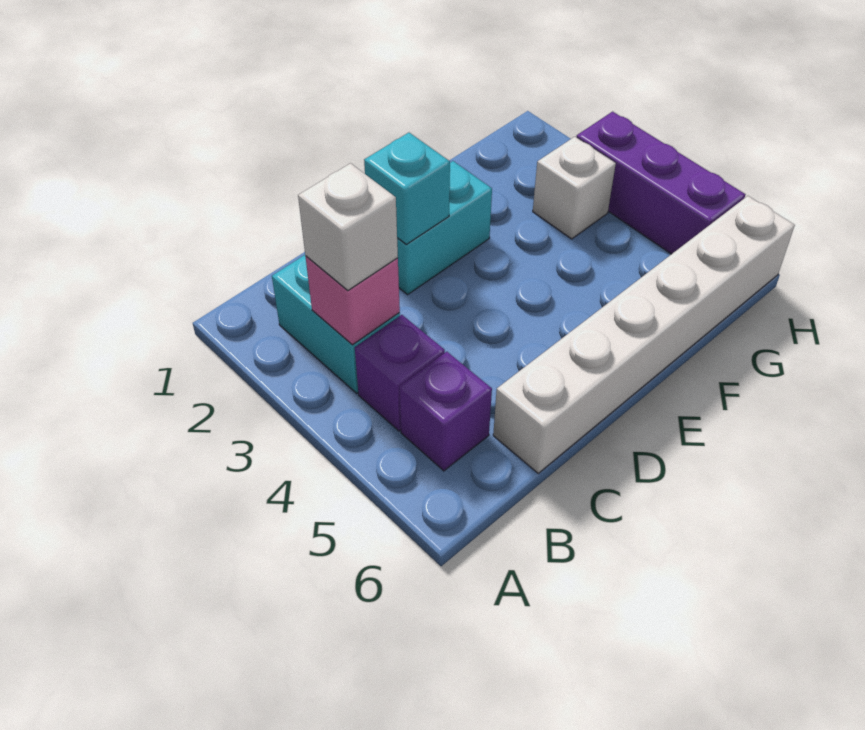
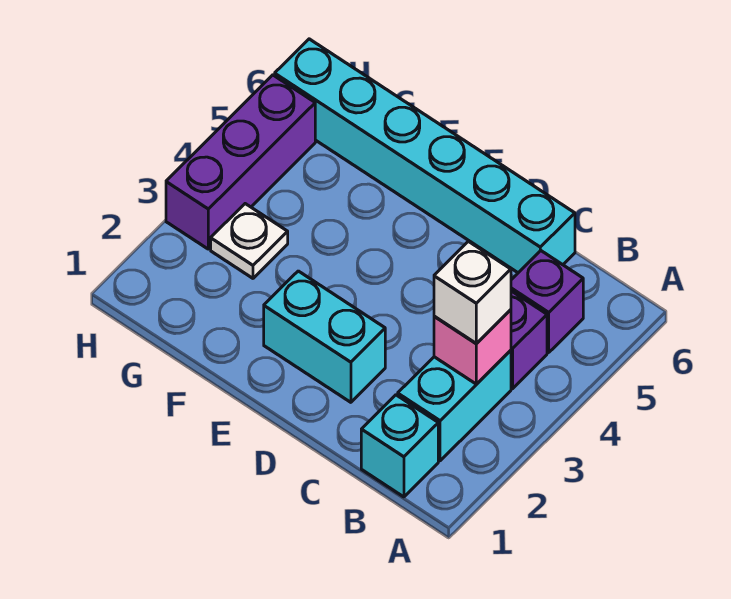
white brick C6:H6 level 1 -> cyan brick C6:H6 level 1
cyan brick D2 level 2 -> cyan brick B1 level 1
white brick G3 level 1 -> white plate G3 level 1

